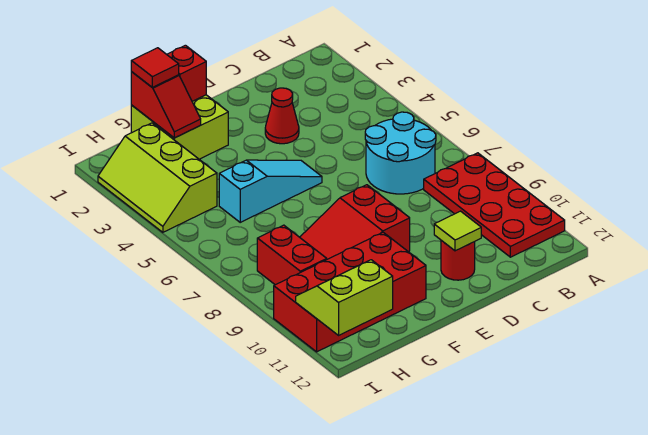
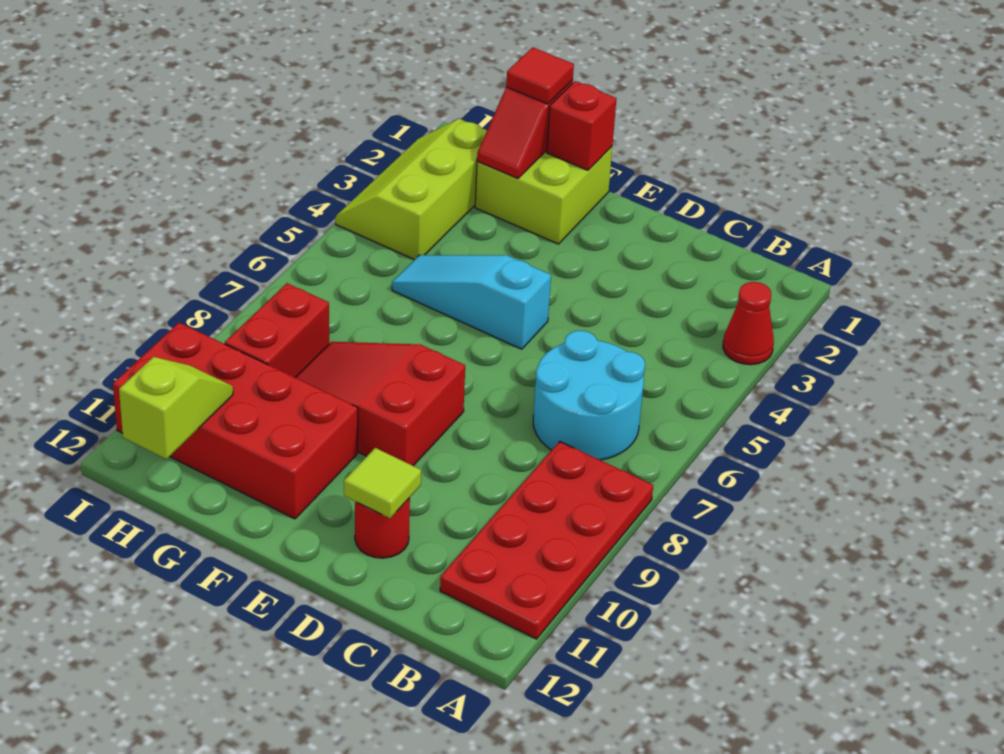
red cone D3 level 1 -> red cone A3 level 1
cyan slope E5:G5 level 1 top G -> cyan slope E5:G5 level 1 top E
lime slope H11:I12 level 2 top 12 -> lime slope H11:H12 level 2 top 12

